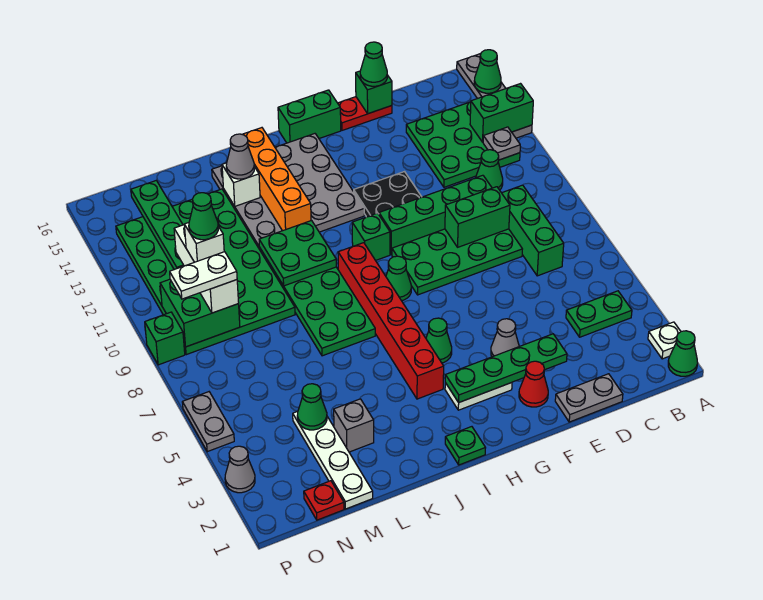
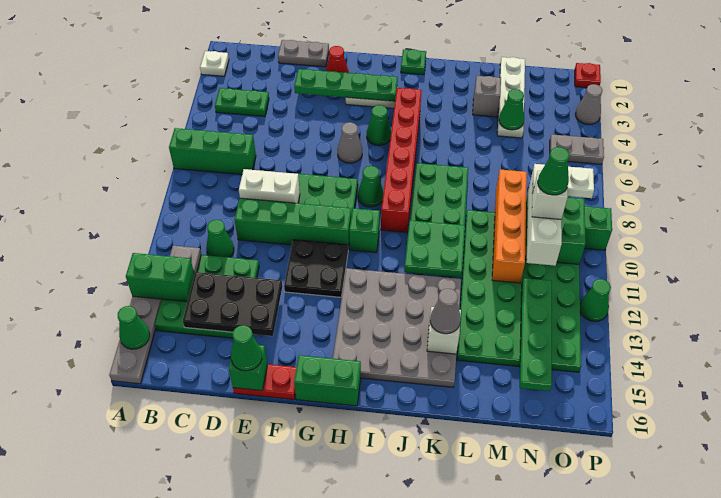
green cone A1 level 1 -> green cone P12 level 1
green brick C7:C9 level 1 -> green brick A7:C7 level 1
none -> black plate C13:E14 level 2
green brick D9:E9 level 2 -> white brick D9:E9 level 2
grey cone F4 level 1 -> grey cone G6 level 1
orange brick J12:J15 level 2 -> orange brick M8:M11 level 2
red plate N1 level 1 -> red plate P1 level 1
grey plate P5:P6 level 1 -> grey plate O5:P5 level 1

